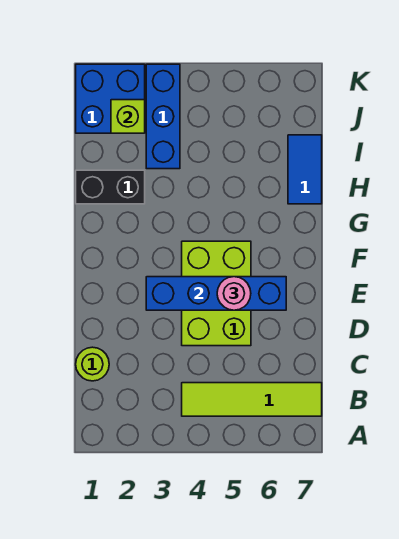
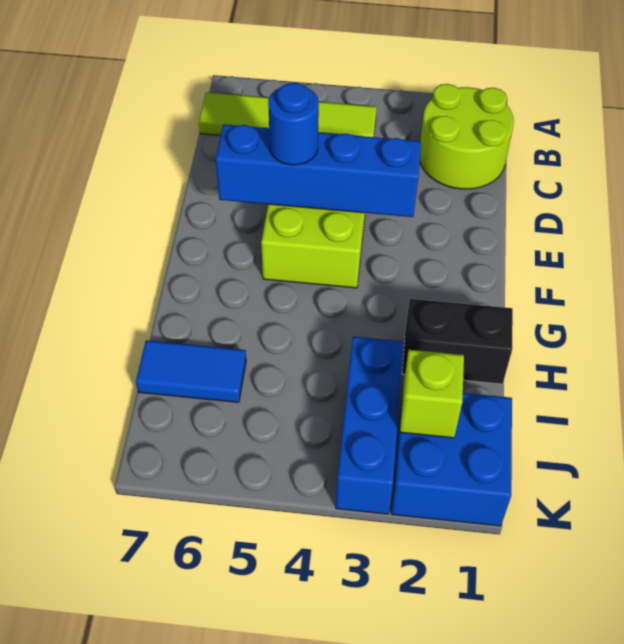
lime round brick C1 level 1 -> lime round brick B1:C2 level 1
pink round brick E5 level 3 -> blue round brick E5 level 3
blue tile H7:I7 level 1 -> blue tile I6:I7 level 1

